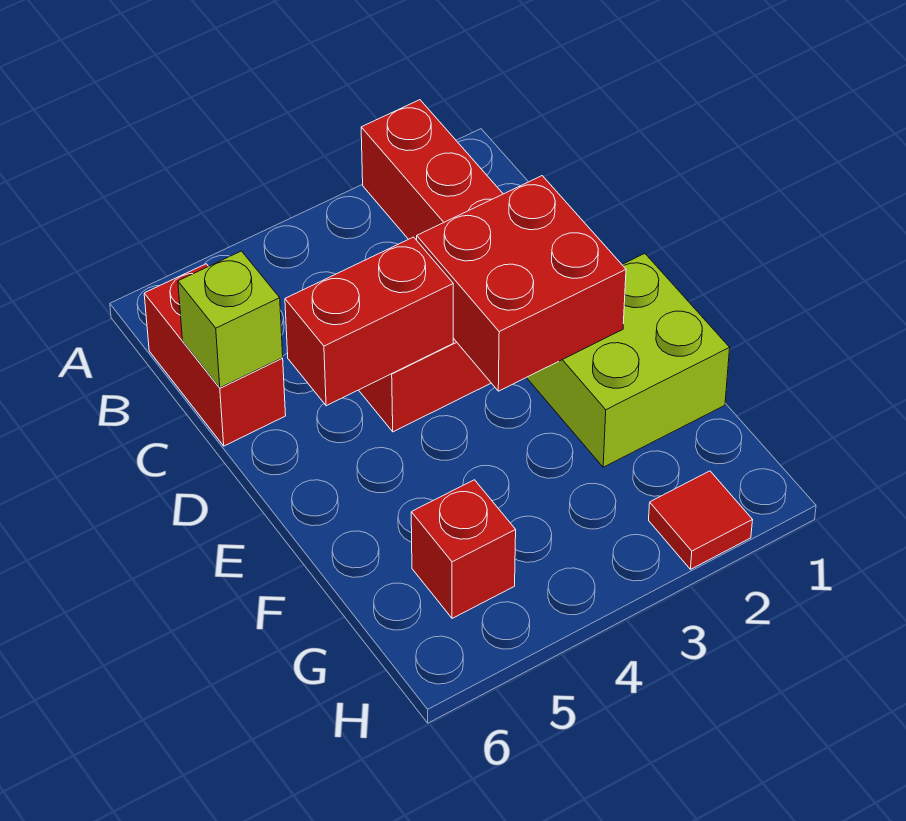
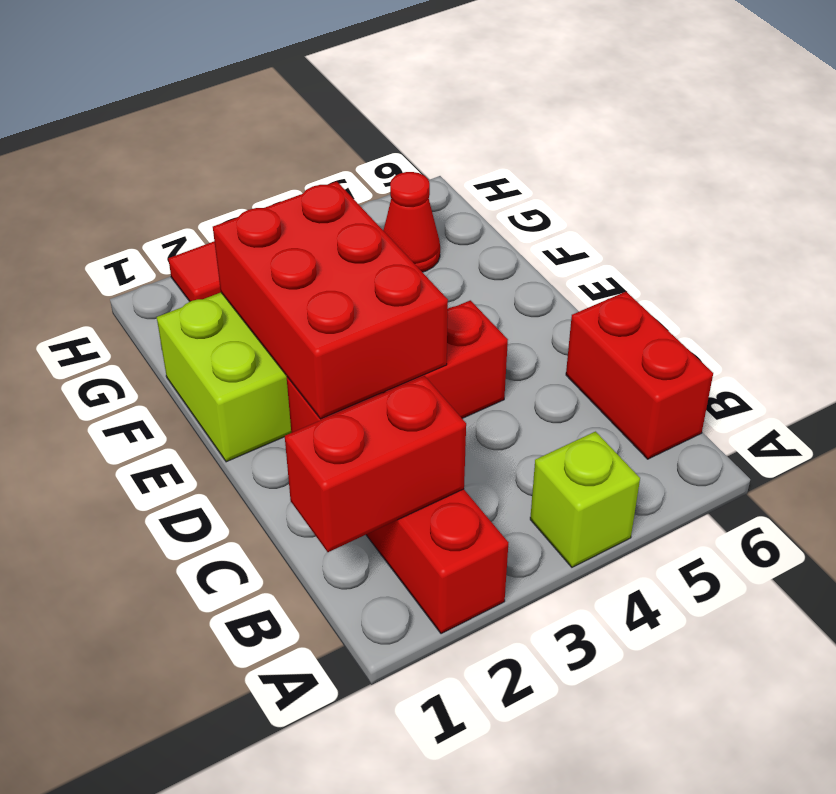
lime brick C6 level 2 -> lime brick A4 level 1
red brick D2:E3 level 2 -> red brick D2:F3 level 2
red brick D4:D5 level 2 -> red brick B1:B2 level 2
red brick G5 level 1 -> red cone G5 level 1

